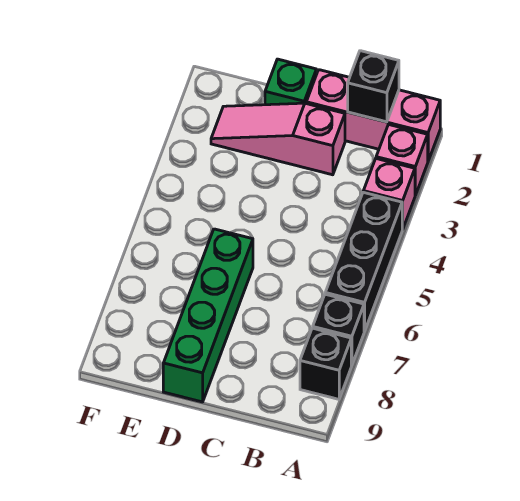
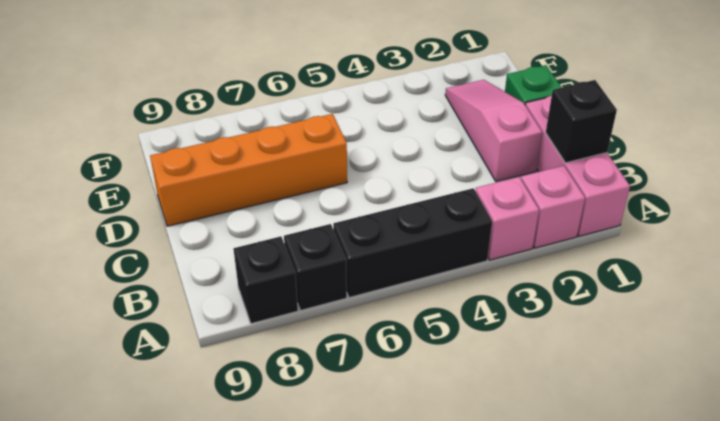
green brick D6:D9 level 1 -> orange brick D6:D9 level 1

